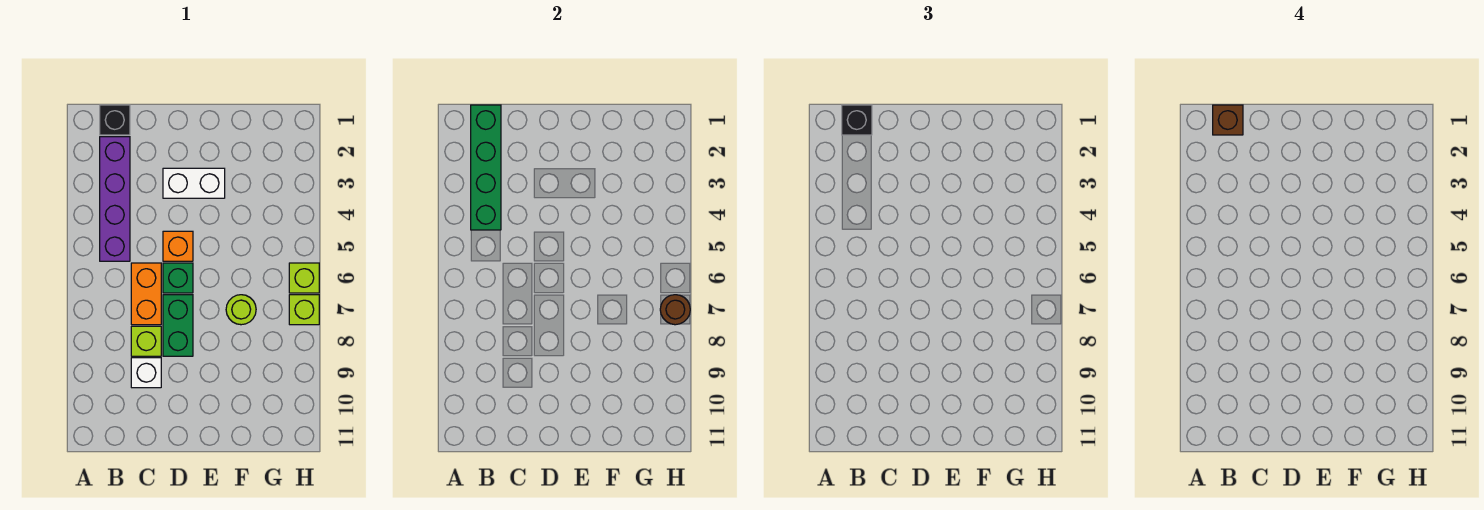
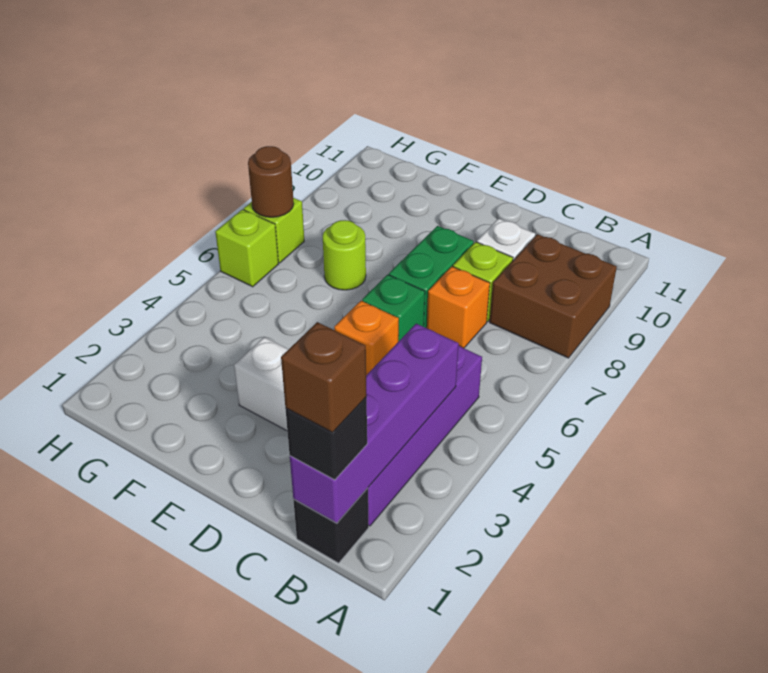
none -> brown brick A8:B9 level 1
green brick B1:B4 level 2 -> purple brick B1:B4 level 2
orange brick C6:C7 level 1 -> orange brick C7 level 1

